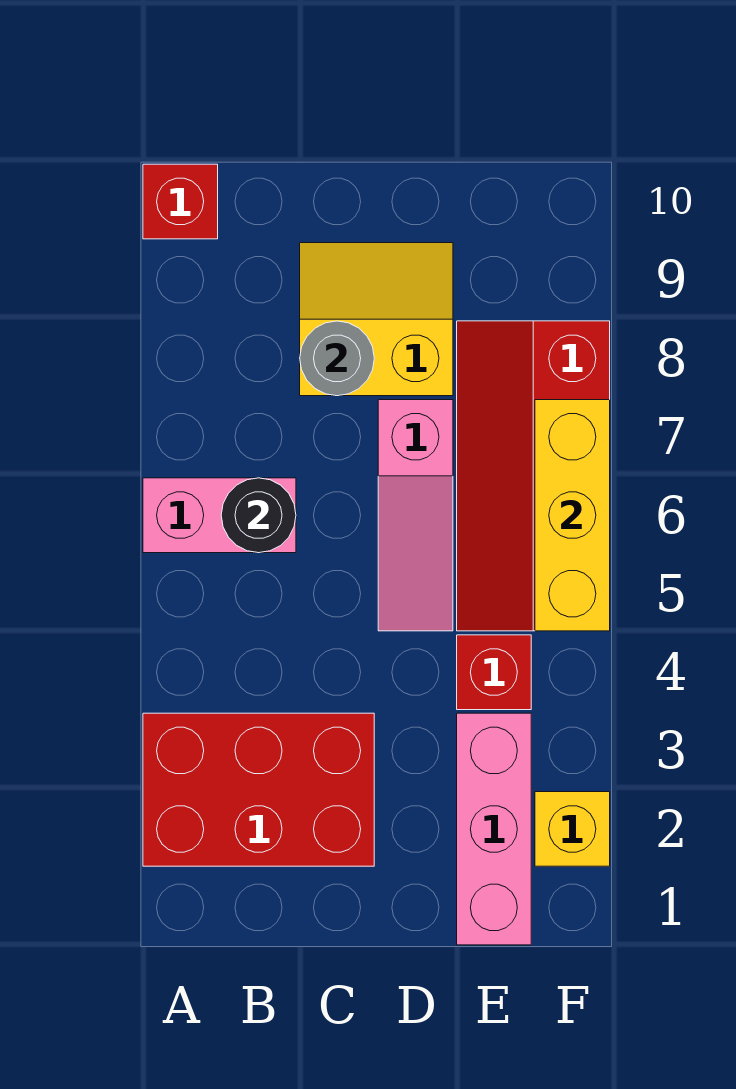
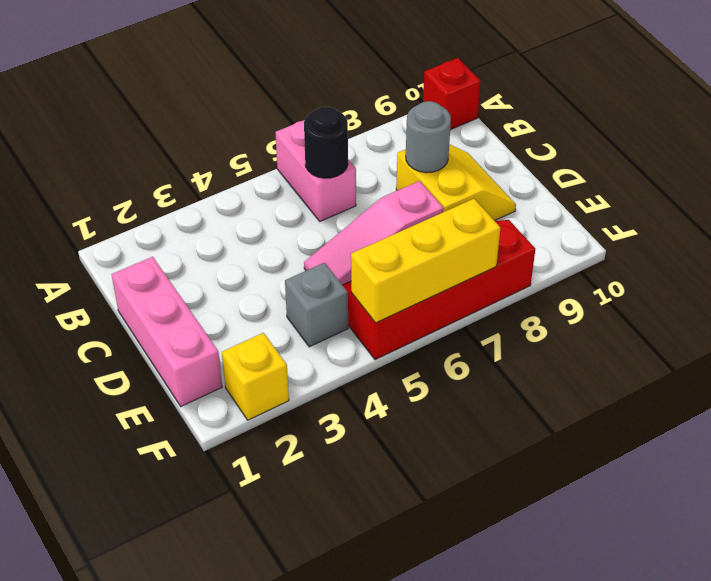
red brick A2:C3 level 1 -> none
pink brick E1:E3 level 1 -> pink brick C1:E1 level 1
red brick E4 level 1 -> grey brick E4 level 1

